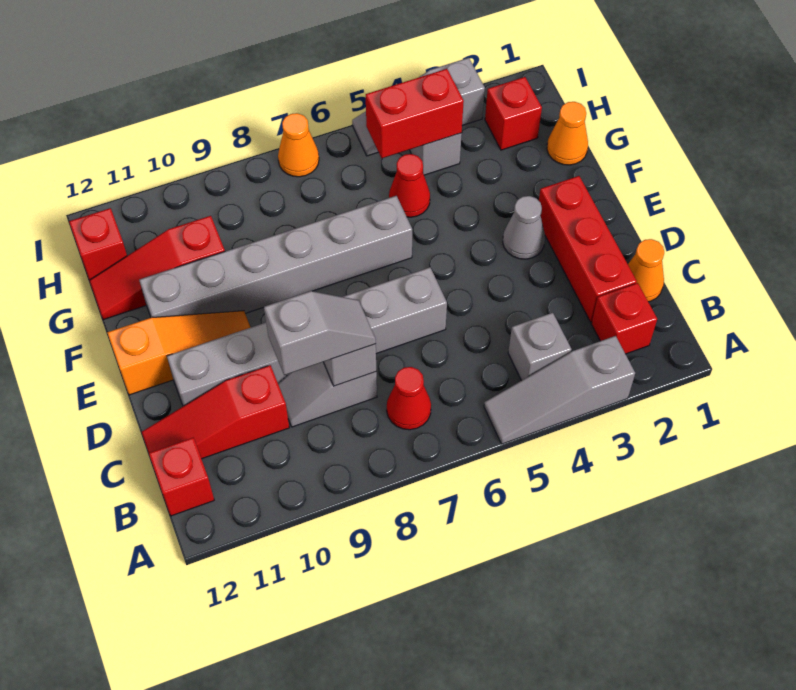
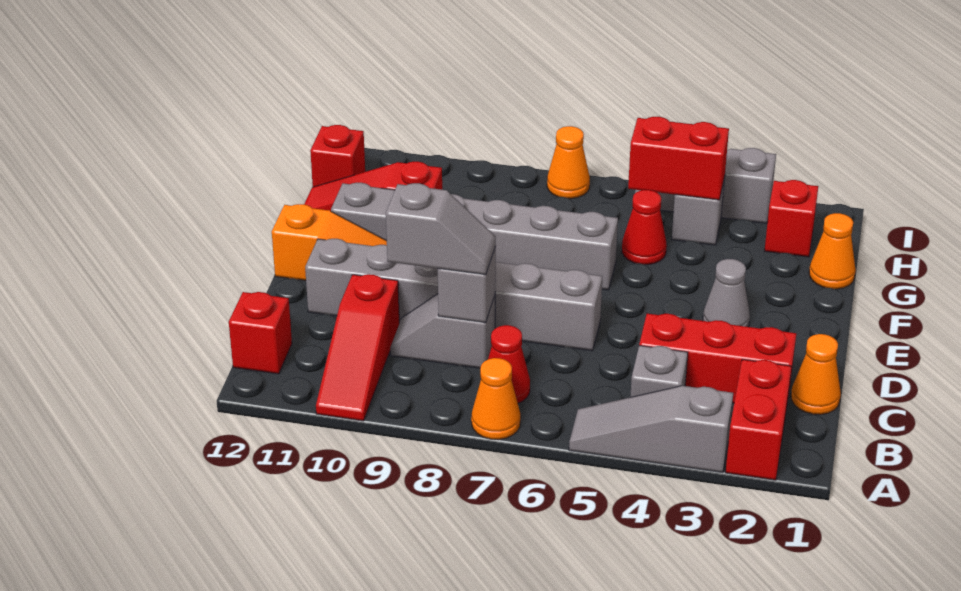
none -> orange cone A7 level 1
red brick B2 level 1 -> red brick A2:B2 level 1
red brick C2:E2 level 1 -> red brick C2:C4 level 1
red slope C10:C12 level 1 top 10 -> red slope A10:C10 level 1 top C

